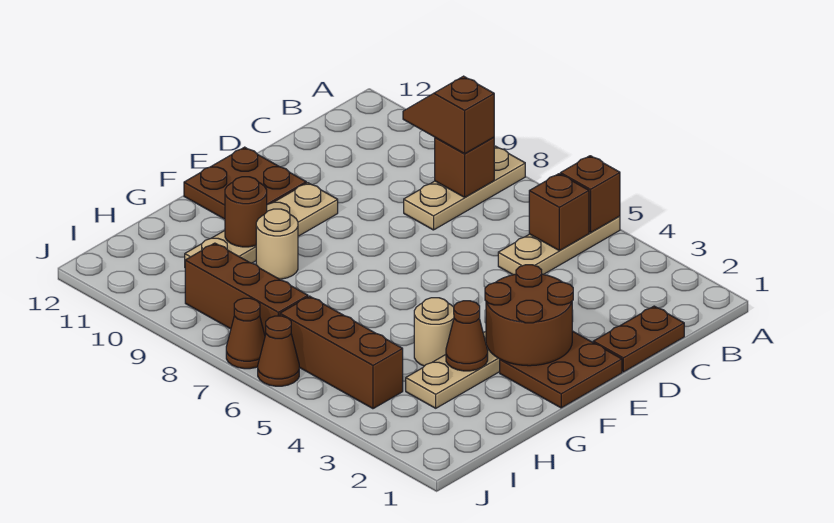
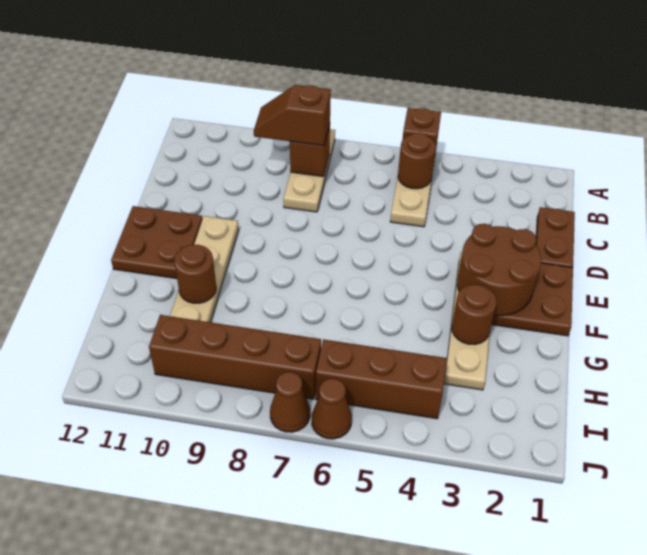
brown brick B5 level 2 -> brown round brick B5 level 2
brown cone G3 level 2 -> brown round brick G3 level 2
tan round brick G4 level 1 -> none
tan round brick G9 level 1 -> none
brown brick I7:I9 level 1 -> brown brick I7:I10 level 1

